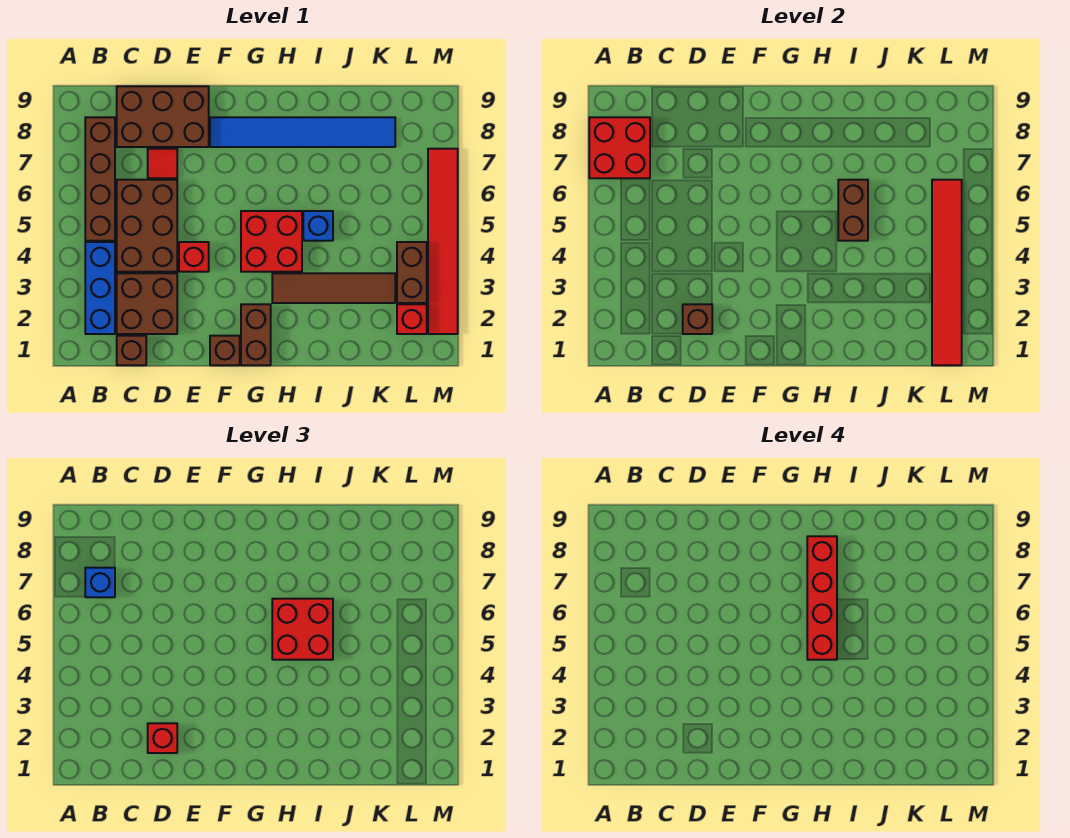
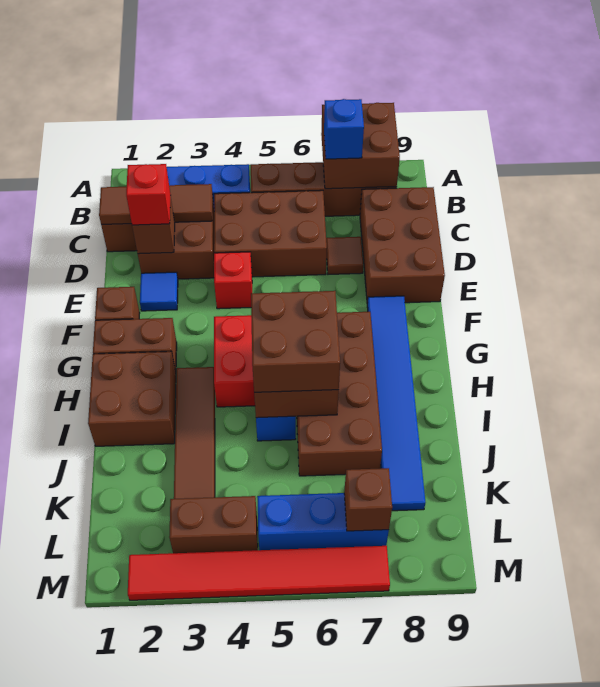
red brick A7:B8 level 2 -> brown brick A7:B8 level 2
none -> brown tile C1:C3 level 2
red tile D7 level 1 -> brown tile D7 level 1
none -> blue tile E2 level 1
none -> brown brick G6:J7 level 1
none -> brown brick H1:I2 level 1
red brick H5:I6 level 3 -> brown brick H5:I6 level 3
red brick H5:H8 level 4 -> none
red tile L1:L6 level 2 -> none
red brick L2 level 1 -> none
none -> blue brick L5:L7 level 1
none -> brown brick L7 level 2

